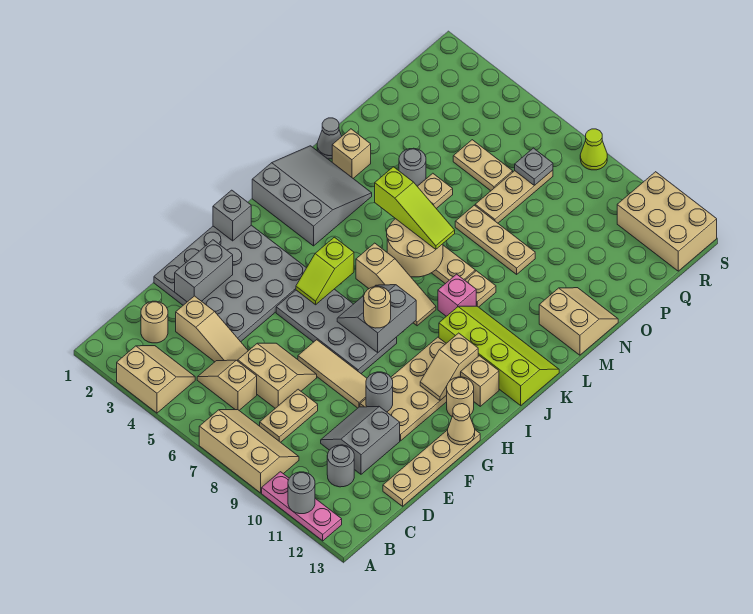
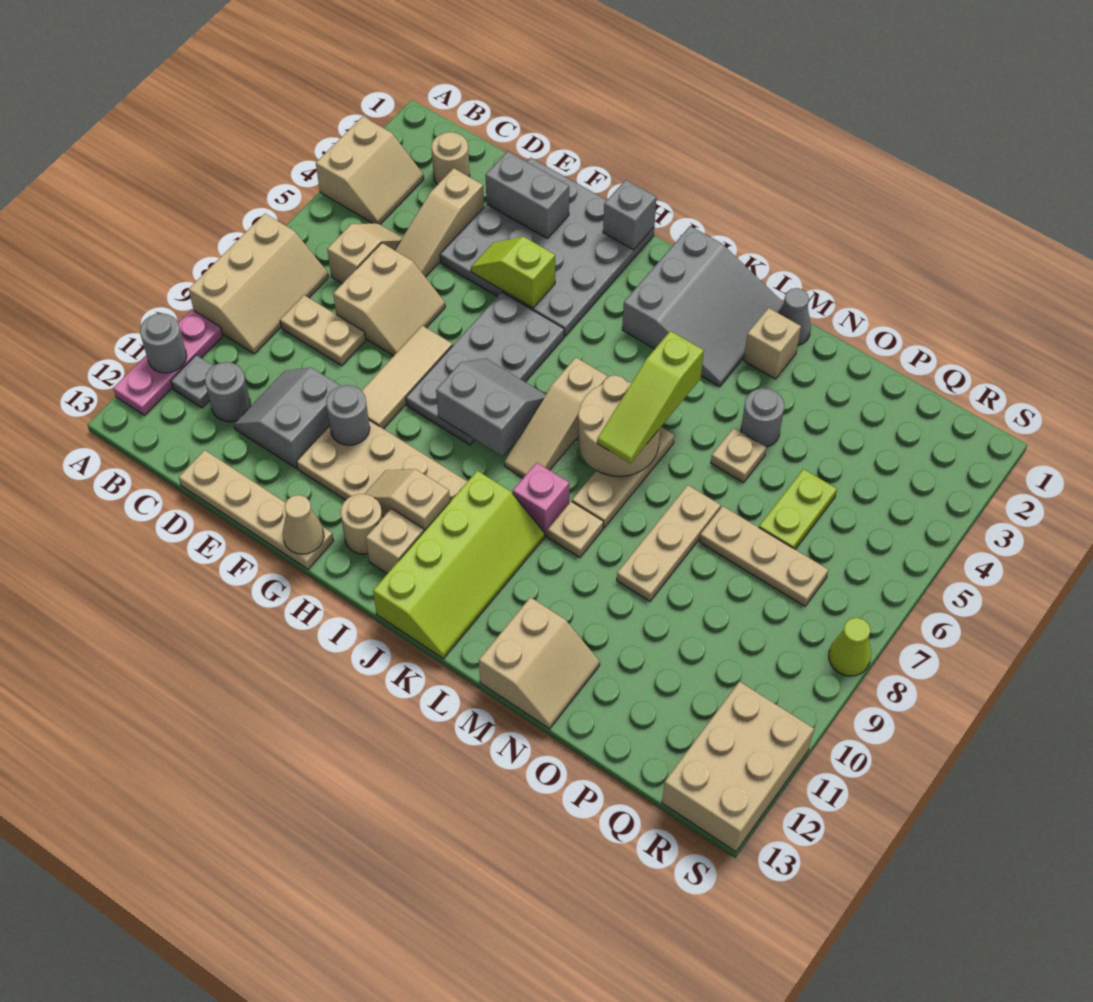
grey slope D10:E11 level 1 top 11 -> grey slope D10:E11 level 1 top E
lime slope H5:I5 level 2 top I -> lime slope F4:G4 level 2 top G
tan round brick H8 level 3 -> none
tan plate P5:P6 level 1 -> lime plate P5:P6 level 1
grey plate Q7 level 2 -> grey plate B11 level 1

